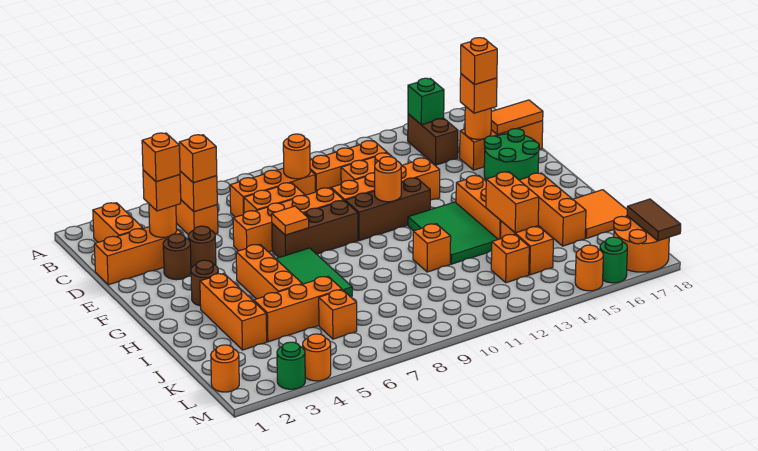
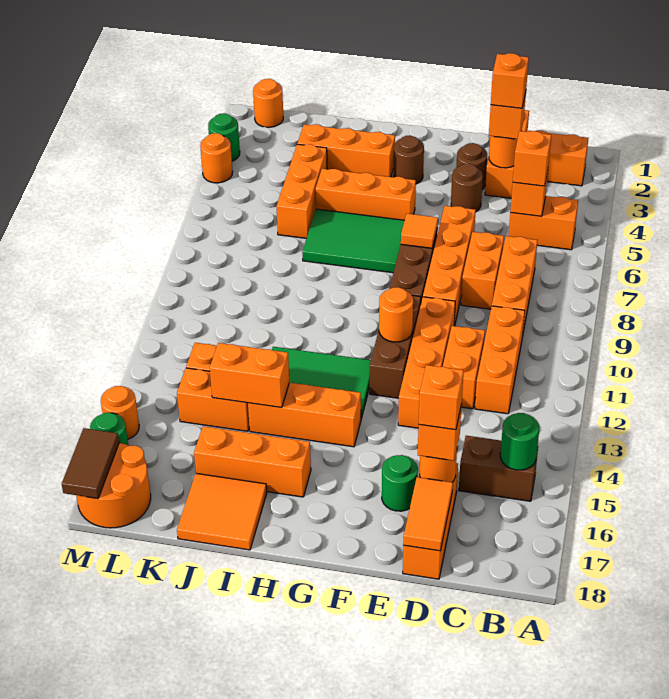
green brick B15 level 2 -> green round brick B15 level 2
orange round brick C9 level 2 -> none
green round brick E16:F17 level 1 -> green round brick E16 level 1
orange brick I11 level 1 -> none
orange brick K6 level 1 -> none
brown tile L18:M18 level 2 -> brown tile M17:M18 level 2

